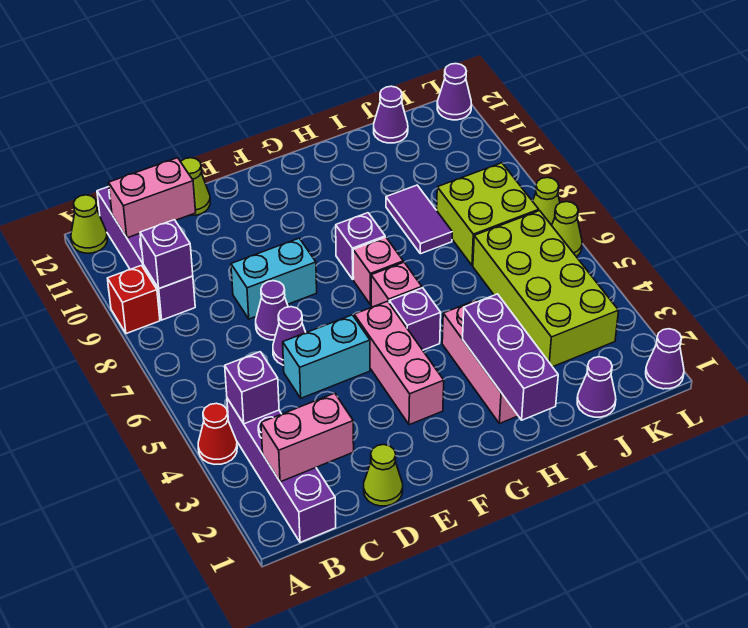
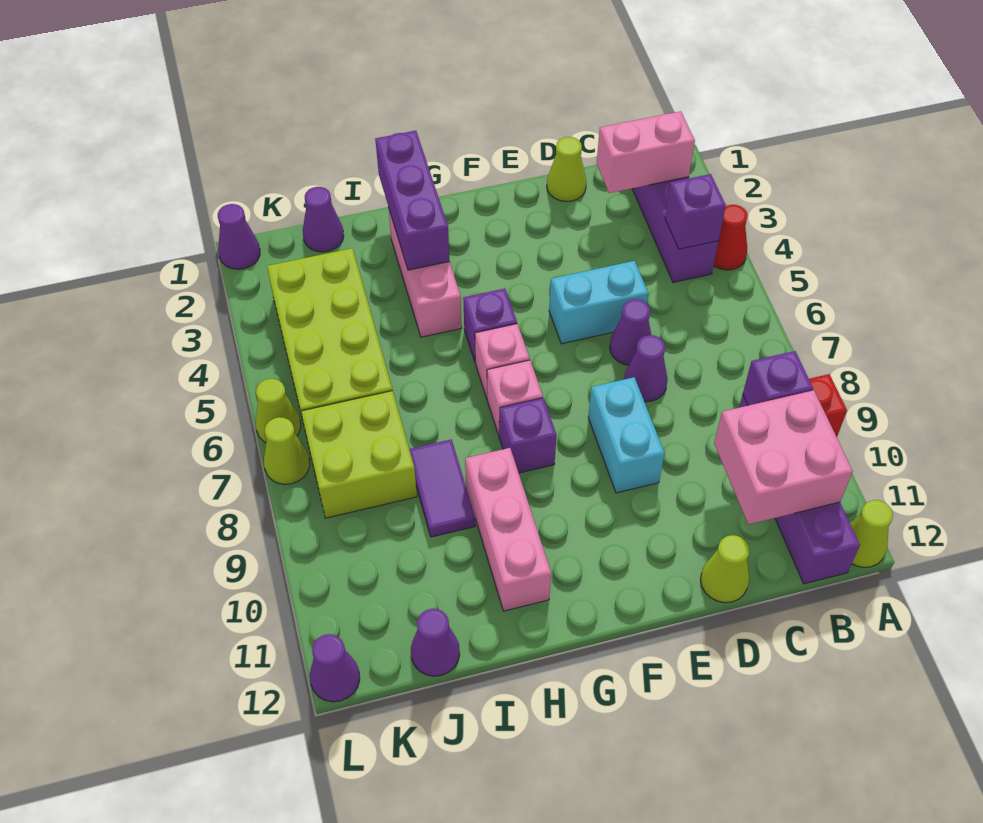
pink brick B11:C11 level 2 -> pink brick B10:C11 level 2
cyan brick D8:E8 level 1 -> cyan brick E8:E9 level 1
pink brick F3:F5 level 1 -> pink brick H9:H11 level 1

